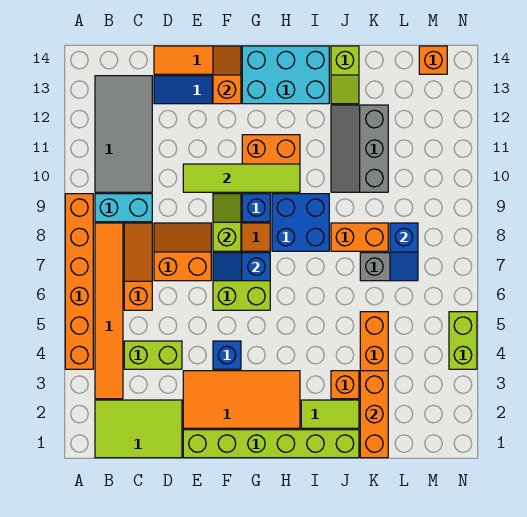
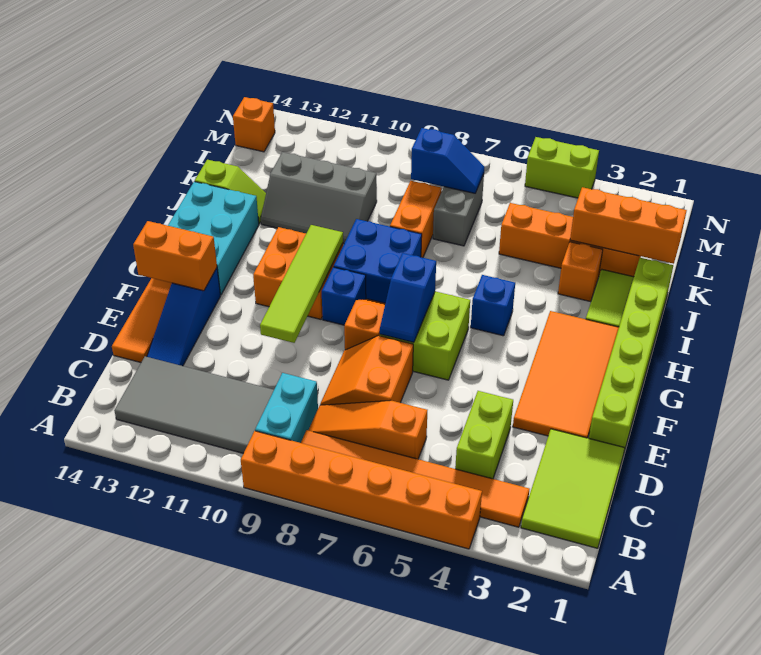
blue brick F4 level 1 -> blue brick H5 level 1
lime slope F8:F9 level 2 top 8 -> none
orange slope F13:F14 level 2 top 13 -> orange brick F13:F14 level 2

